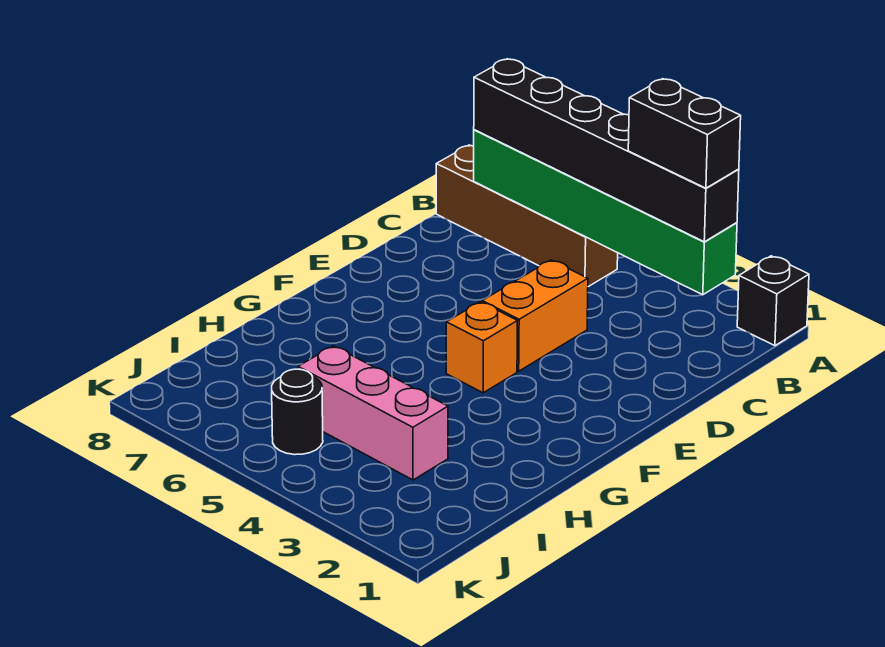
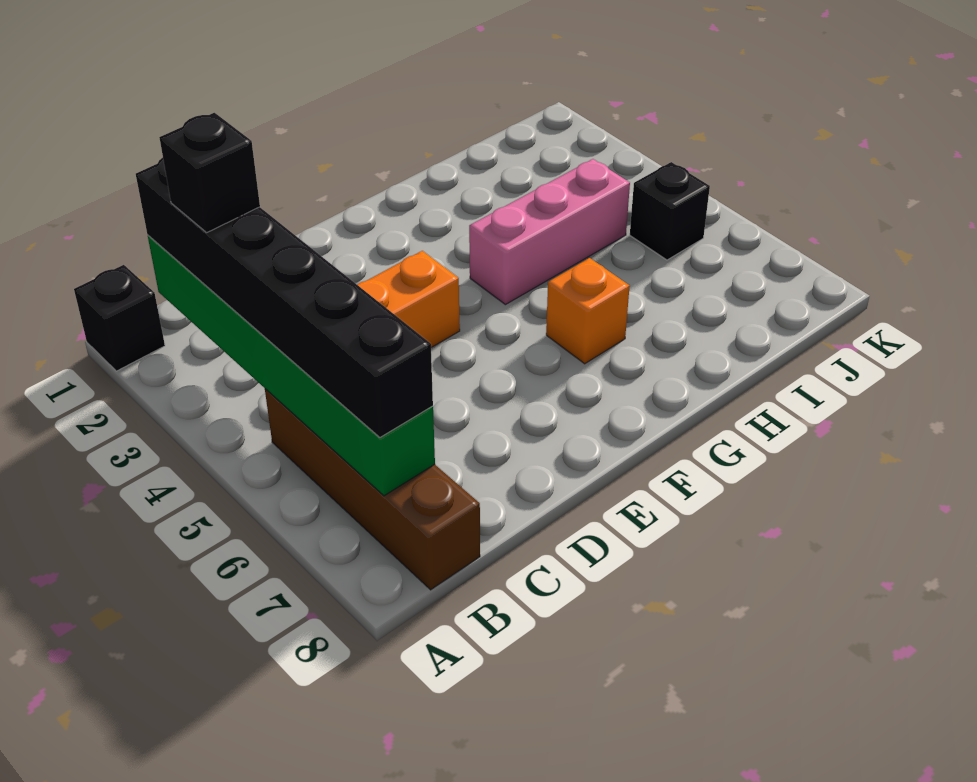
black brick B2:B3 level 4 -> black brick B3 level 4
orange brick F4 level 1 -> orange brick G6 level 1
pink brick I3:I5 level 1 -> pink brick G4:I4 level 1
black round brick J5 level 1 -> black brick J5 level 1

